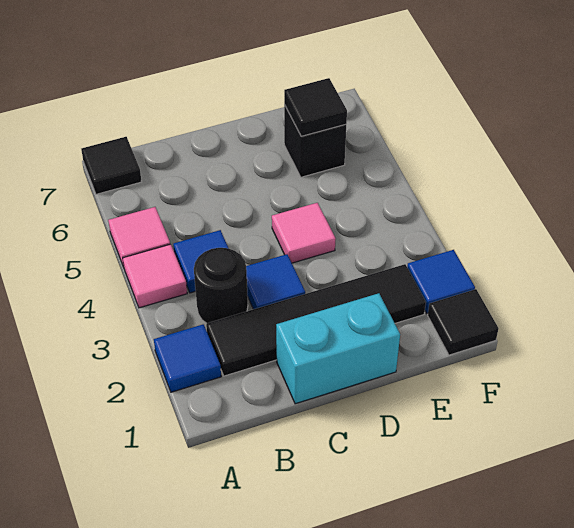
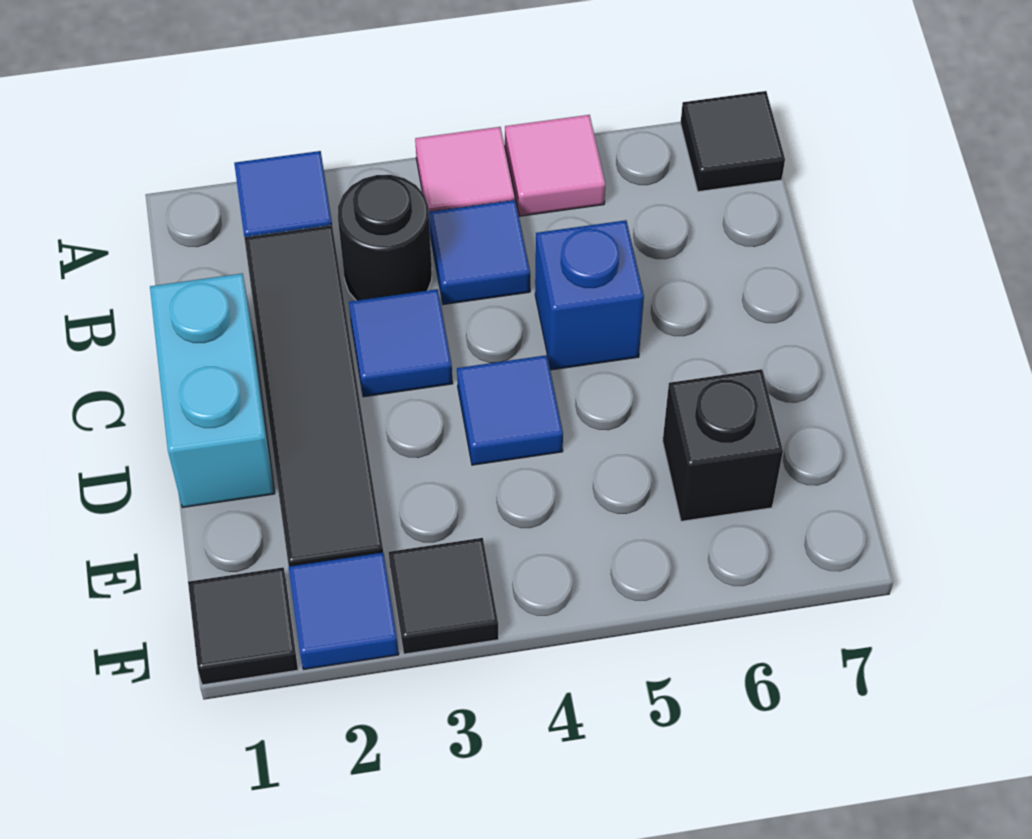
none -> blue brick C5 level 1
pink tile D4 level 1 -> blue tile D4 level 1
black tile E6 level 2 -> black tile F3 level 1

